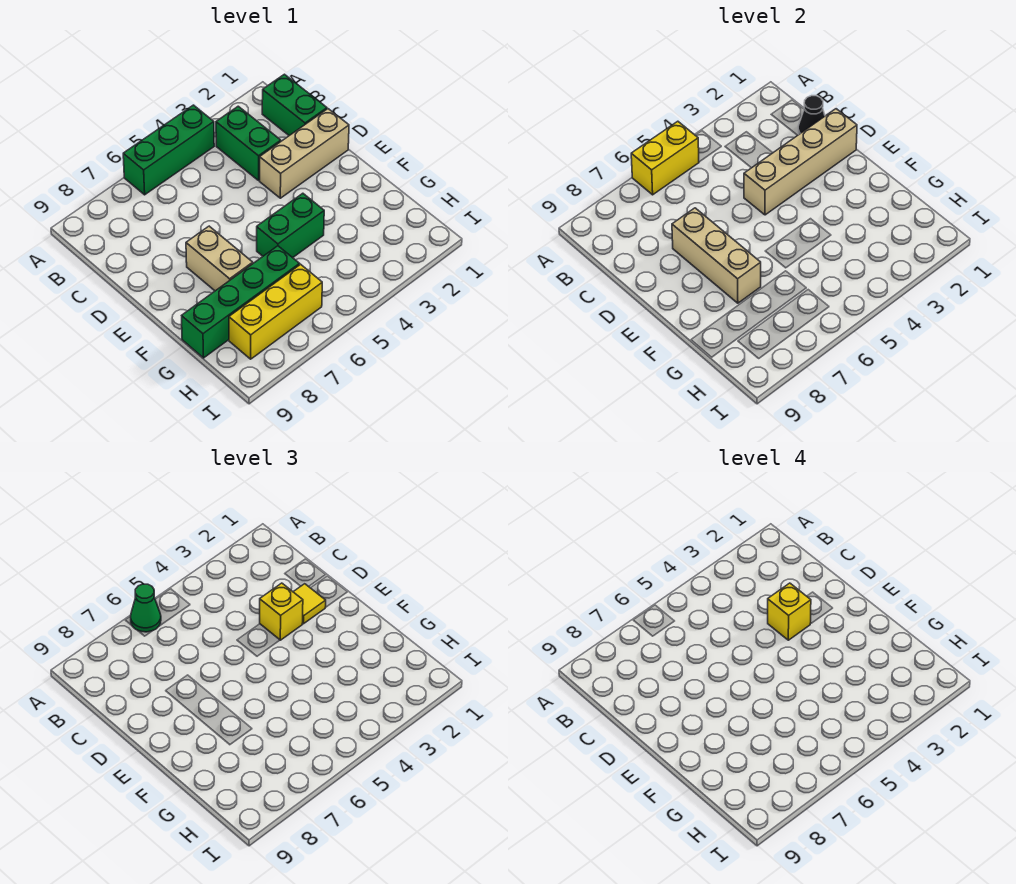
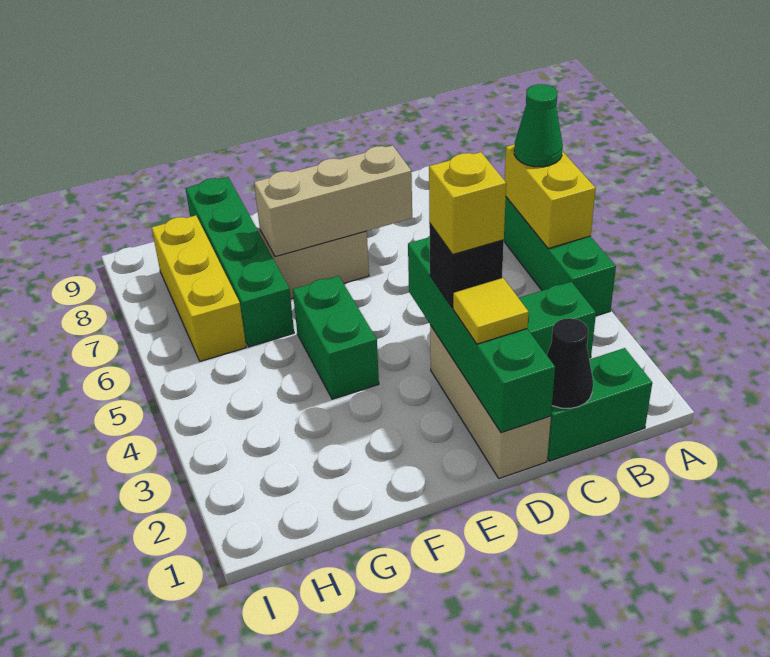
tan brick D1:D4 level 2 -> green brick D1:D4 level 2
yellow brick D3 level 3 -> black brick D3 level 3

